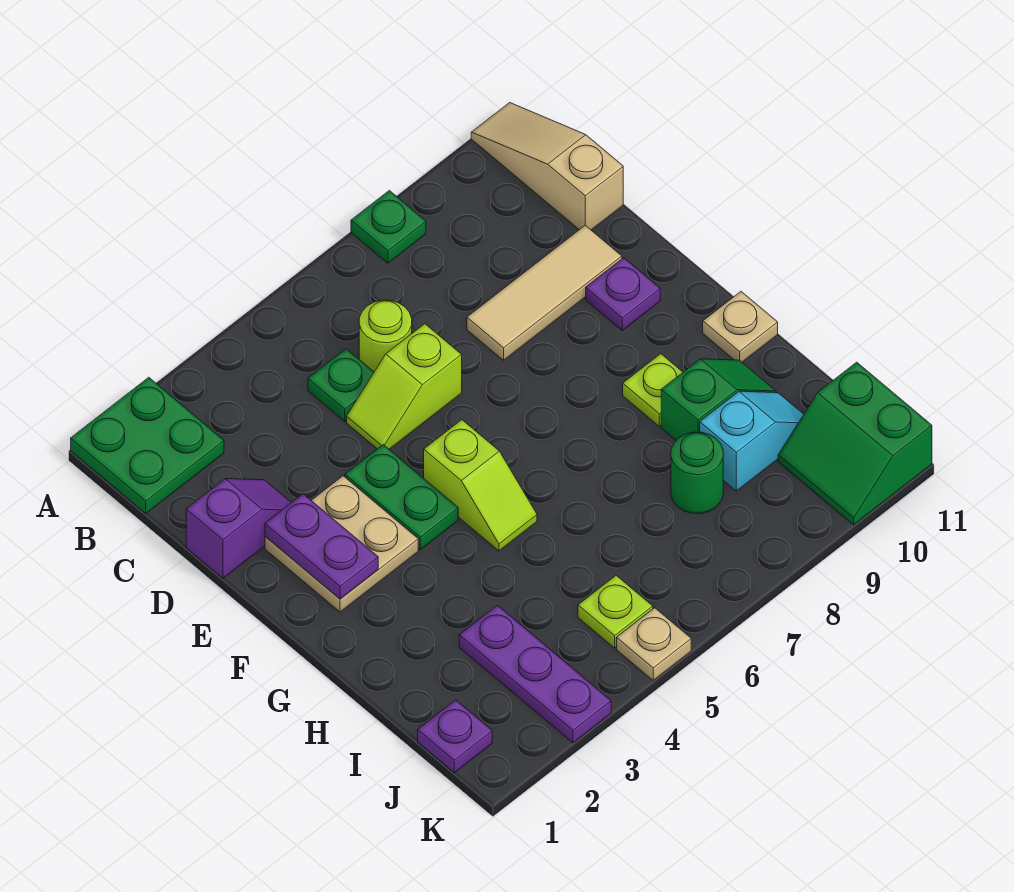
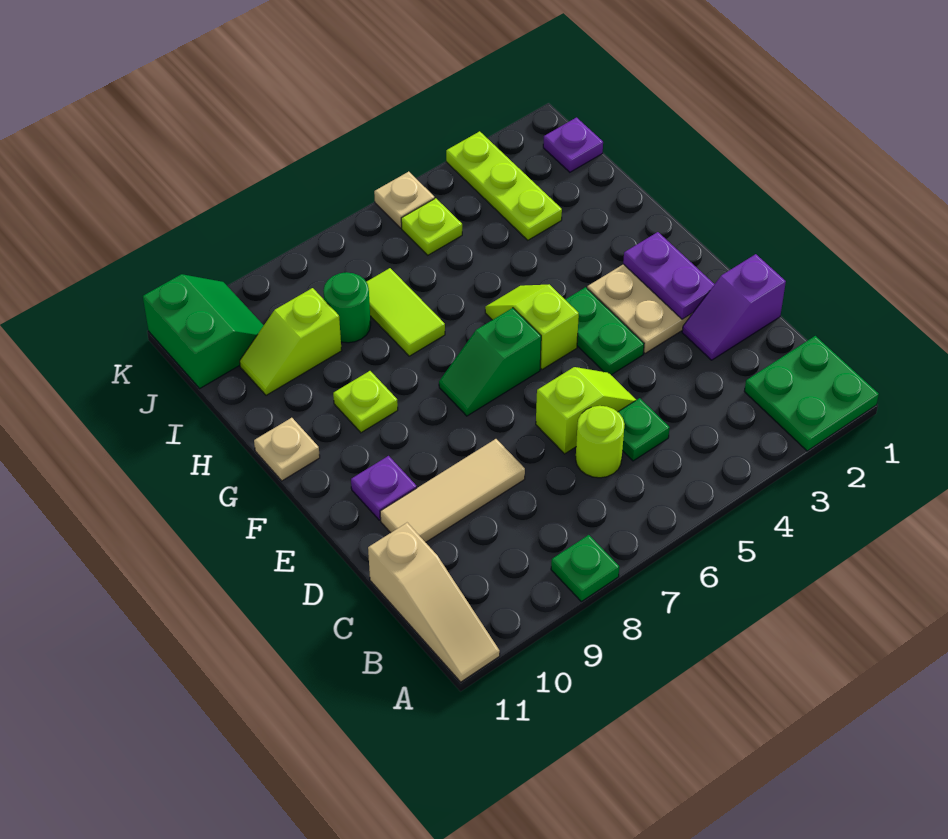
none -> lime tile H7:I7 level 1
green slope H9:H10 level 1 top 9 -> green slope F6:F7 level 1 top 6
purple plate I3:K3 level 1 -> lime plate I3:K3 level 1
cyan slope I9:I10 level 1 top 9 -> lime slope I9:I10 level 1 top 9

